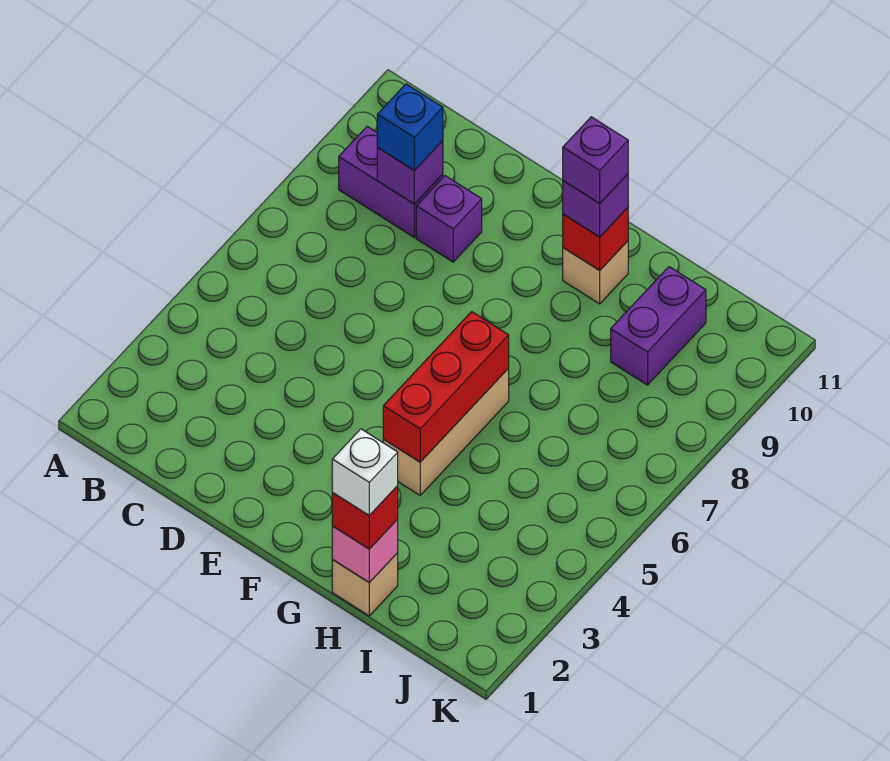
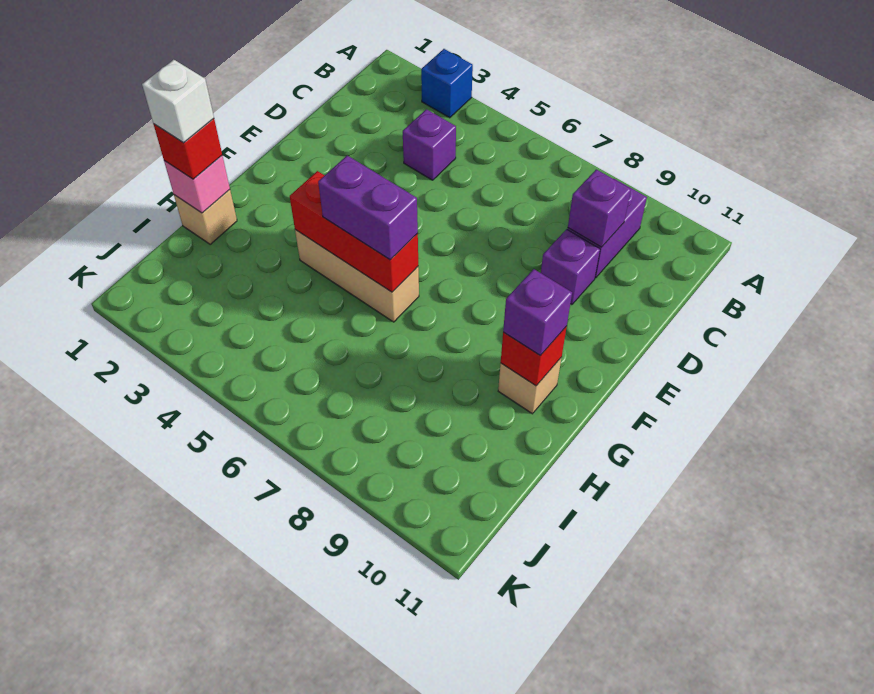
blue brick C9 level 3 -> blue brick A3 level 1
purple brick G10 level 4 -> purple brick C4 level 1
purple brick I9:I10 level 1 -> purple brick G5:G6 level 3

